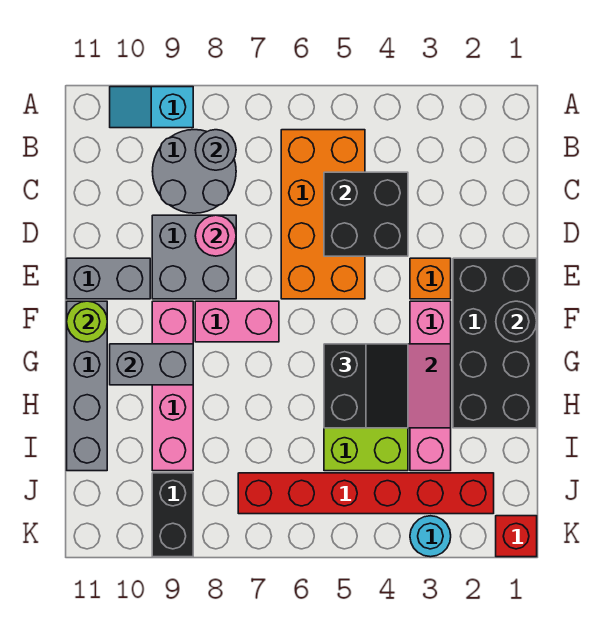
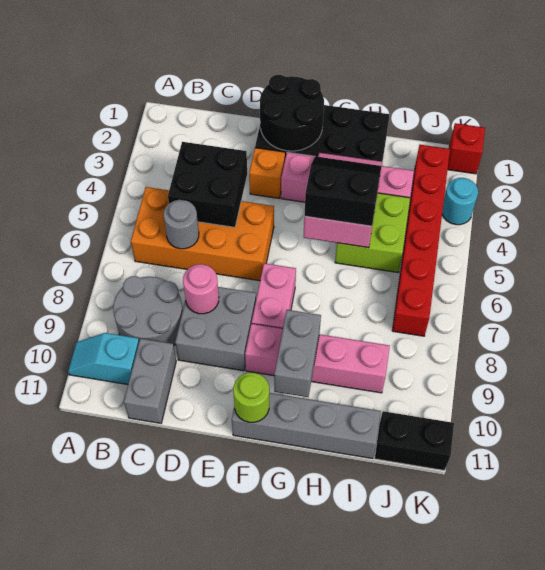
cyan slope A9:A10 level 1 top 9 -> cyan slope A10:B10 level 1 top B
grey round brick B8 level 2 -> grey round brick C6 level 2
grey brick E10:E11 level 1 -> grey brick C10:C11 level 1
black round brick F1 level 2 -> black round brick E1:F2 level 2
black brick J9:K9 level 1 -> black brick J11:K11 level 1

